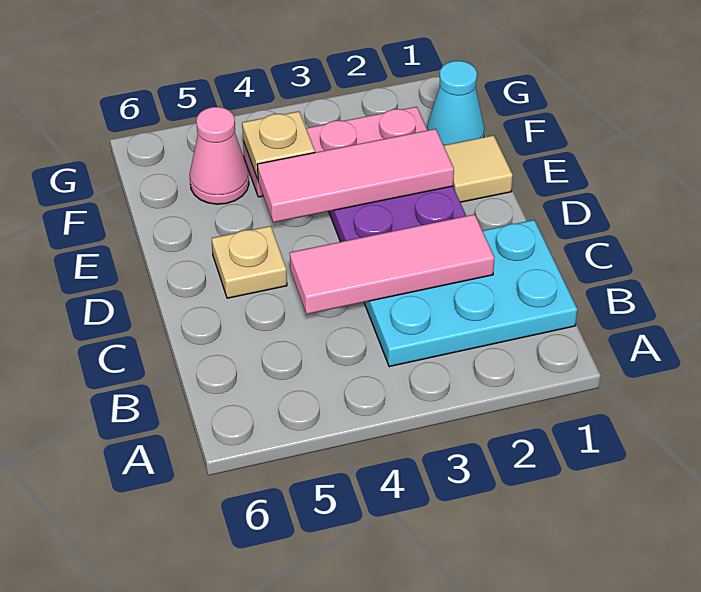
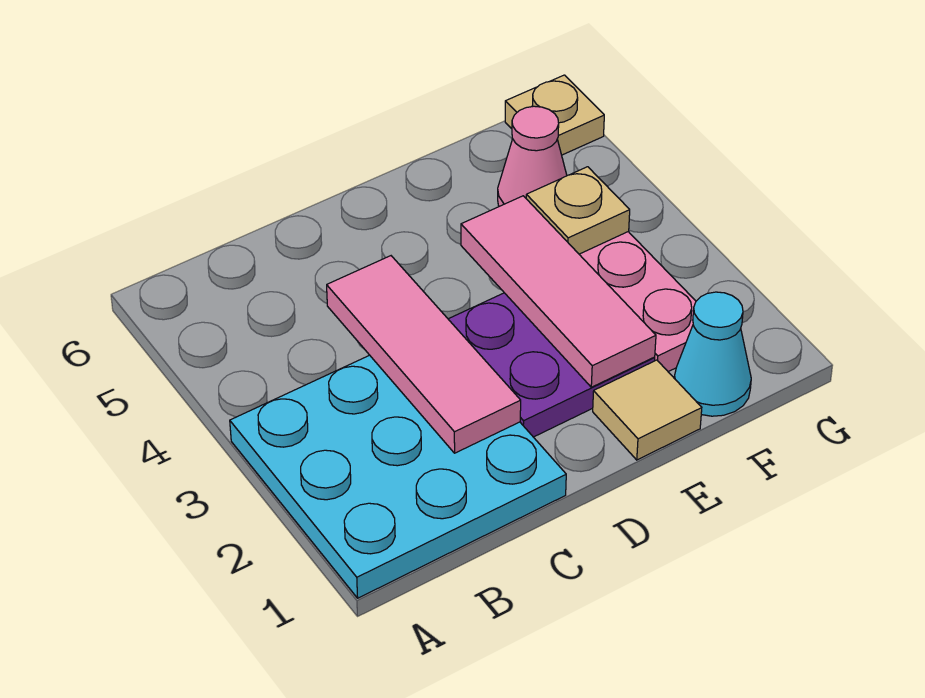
cyan plate B1:C3 level 1 -> cyan plate A1:C3 level 1
tan plate D5 level 1 -> tan plate G6 level 1

